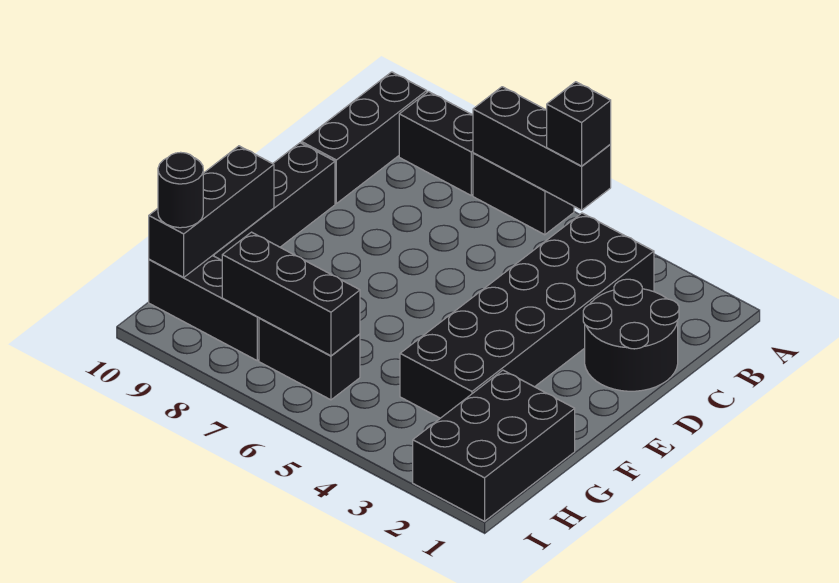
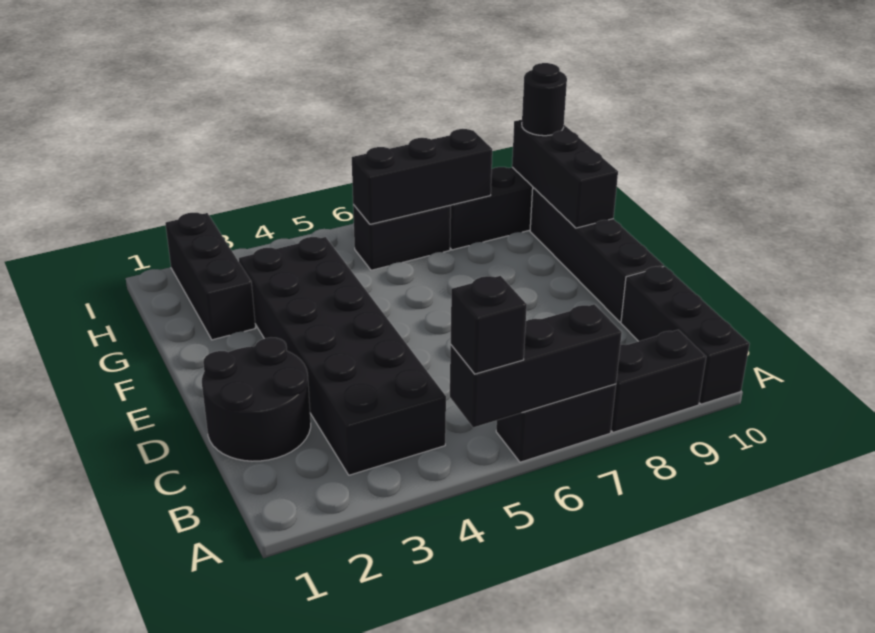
black brick G1:I2 level 1 -> black brick G2:I2 level 1

